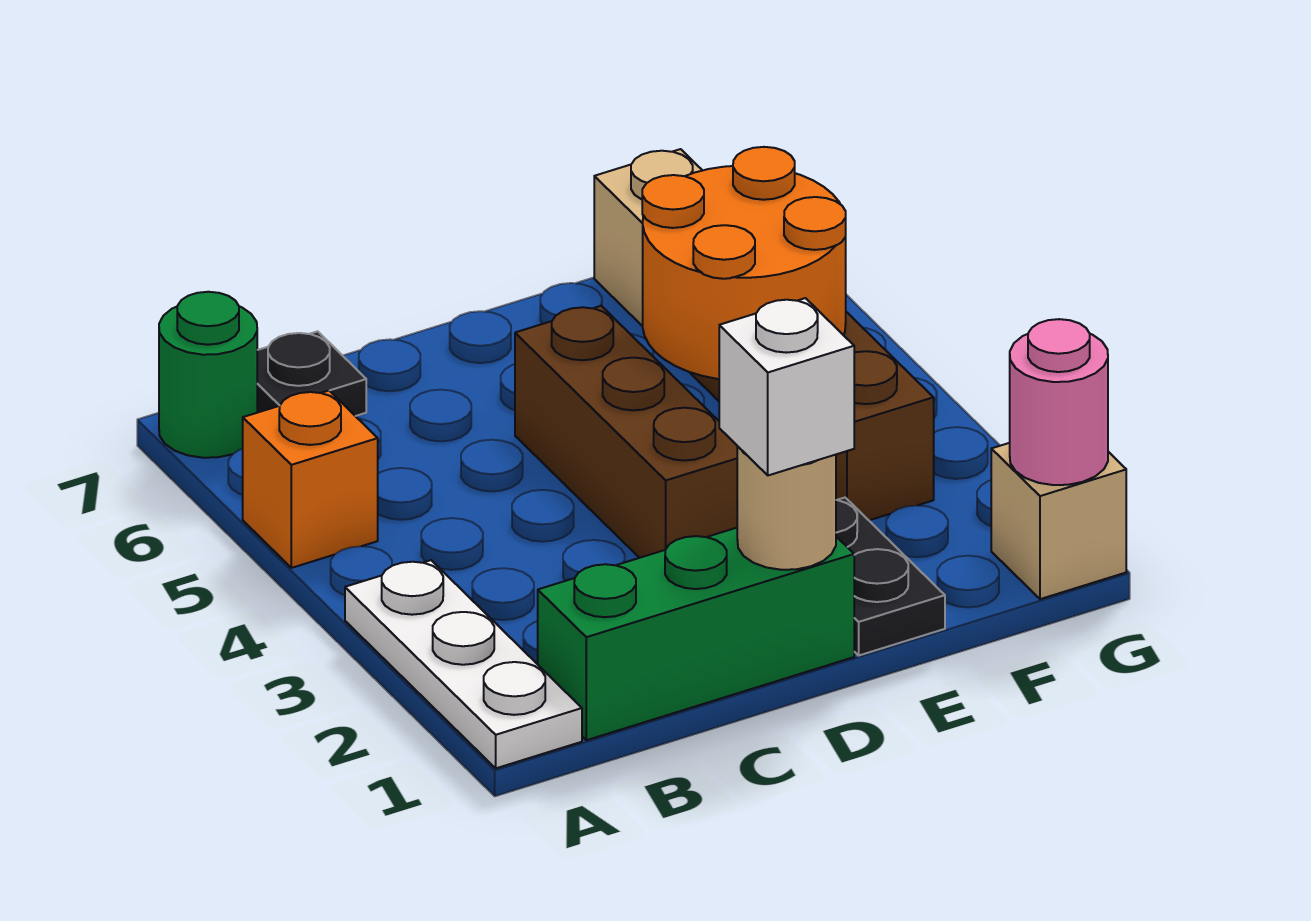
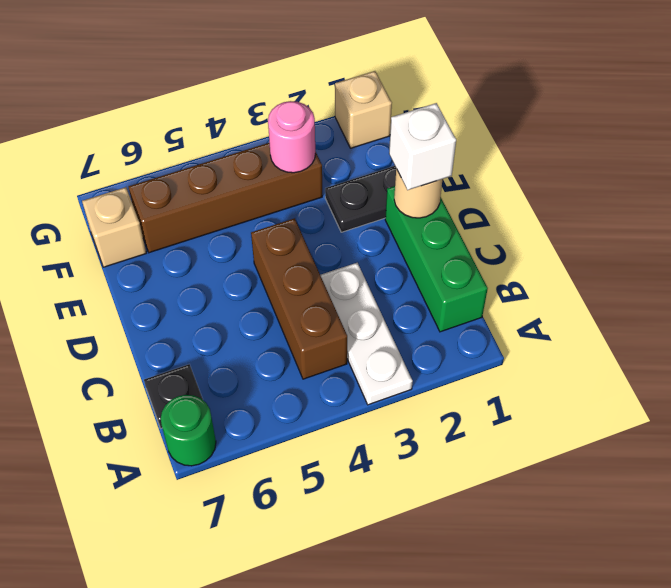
white plate A1:A3 level 1 -> white plate A3:C3 level 1
orange brick A5 level 1 -> none
brown brick D3:D5 level 1 -> brown brick B4:D4 level 1
orange round brick E4:F5 level 2 -> none
pink round brick G1 level 2 -> pink round brick F3 level 2

